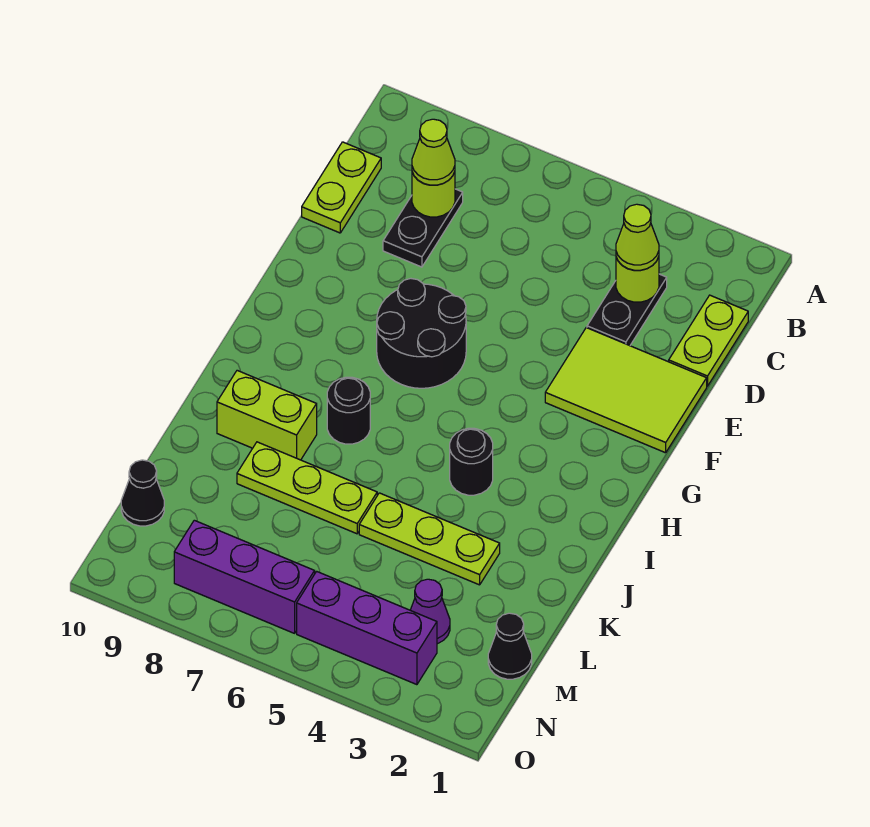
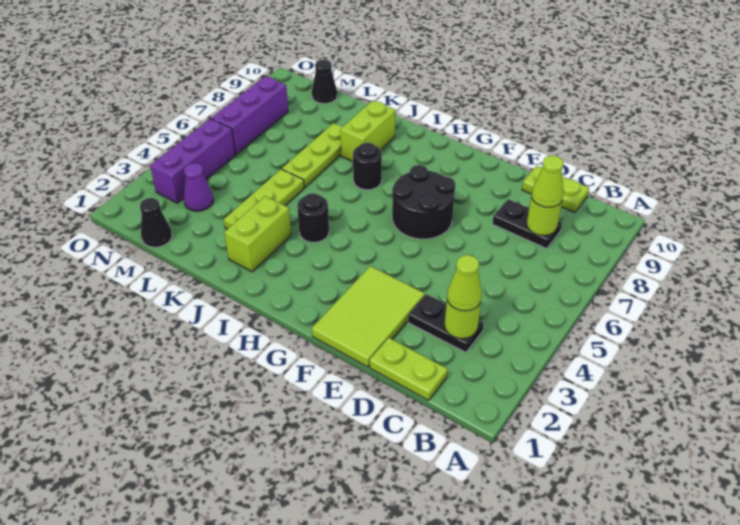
none -> lime brick J2:J3 level 1

